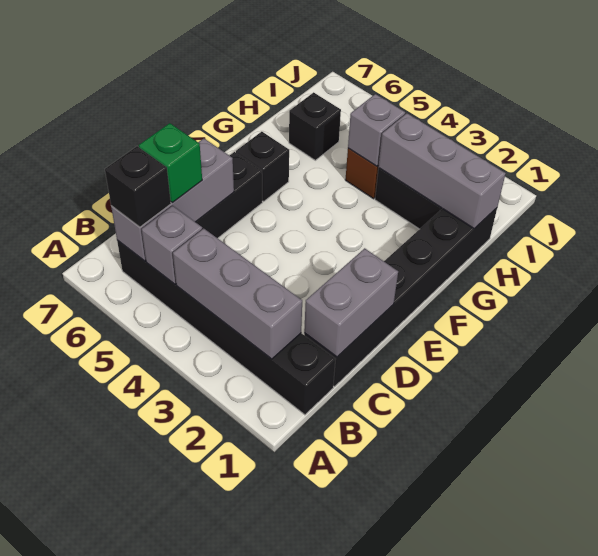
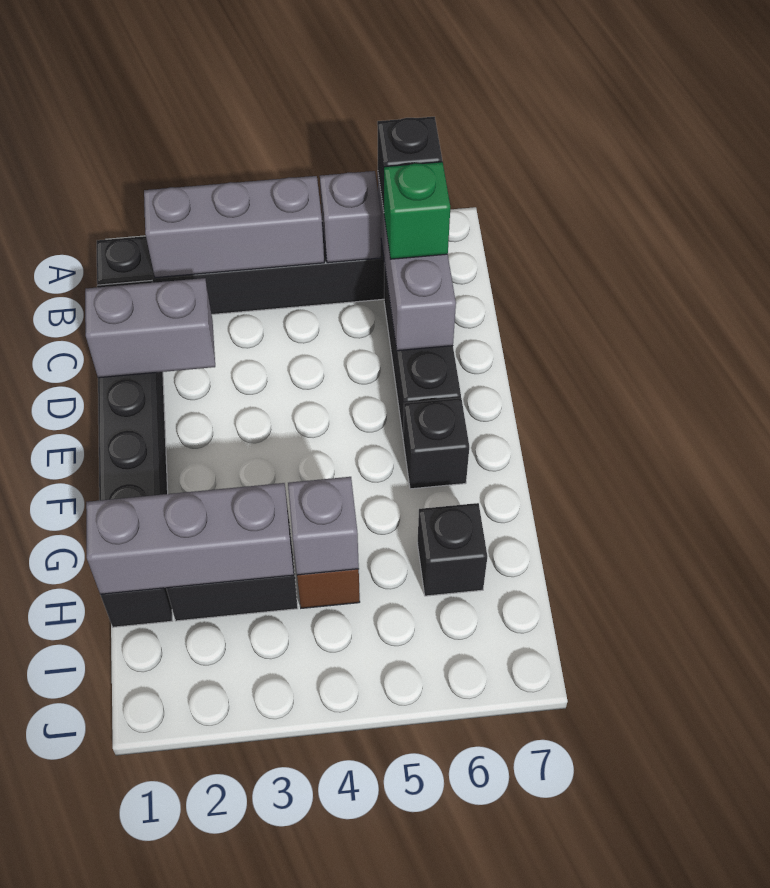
grey brick C1:D1 level 2 -> grey brick D1:D2 level 2

